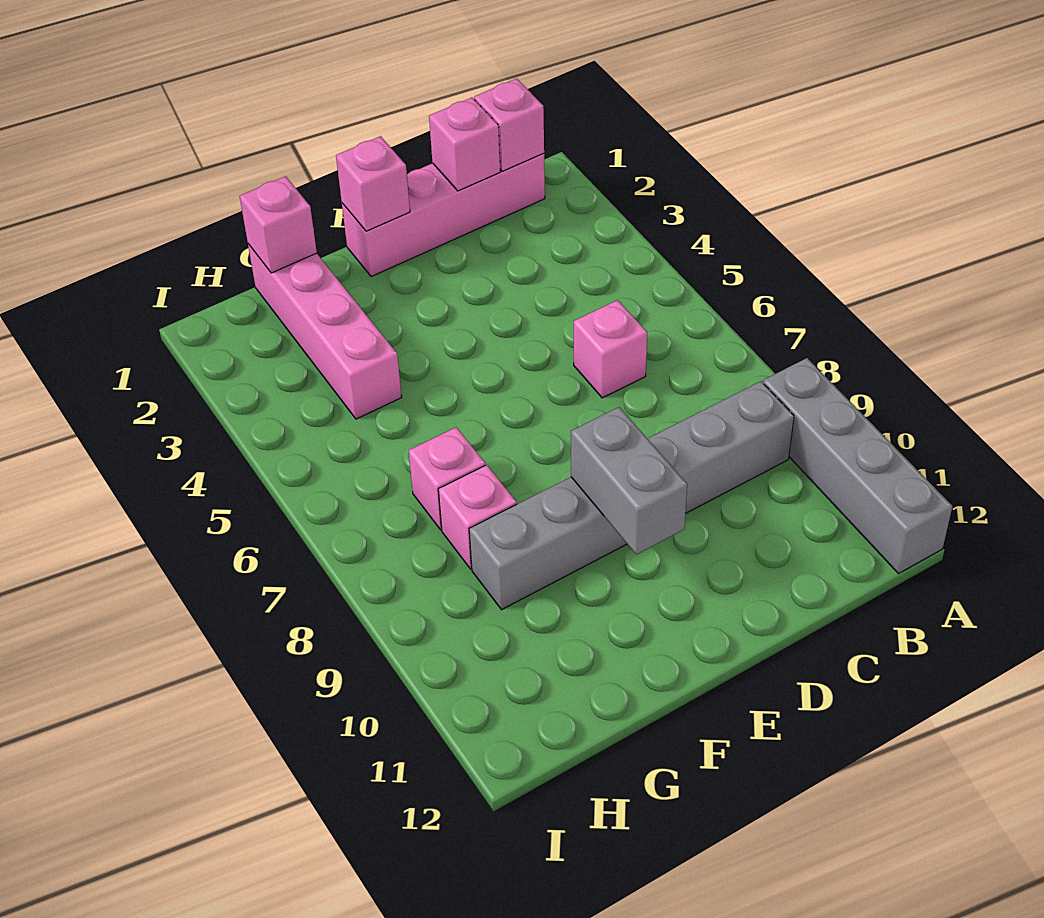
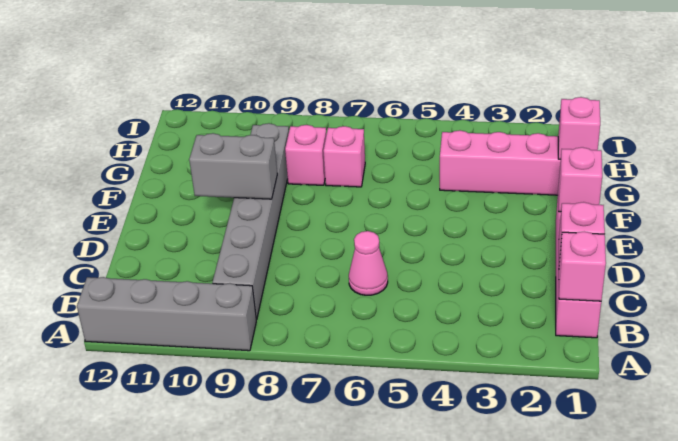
pink brick C6 level 1 -> pink cone C6 level 1

